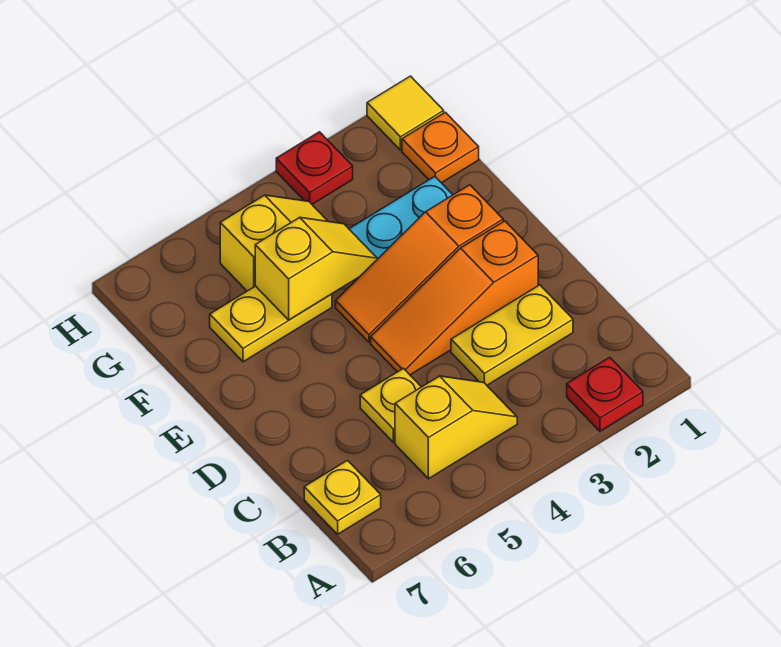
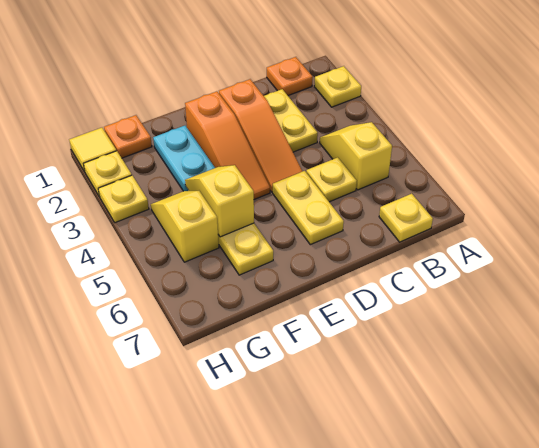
red plate A2 level 1 -> yellow plate A2 level 1
none -> orange plate B1 level 1
none -> yellow plate D5:D6 level 1
none -> yellow plate H2 level 1
red plate H3 level 1 -> yellow plate H3 level 1

